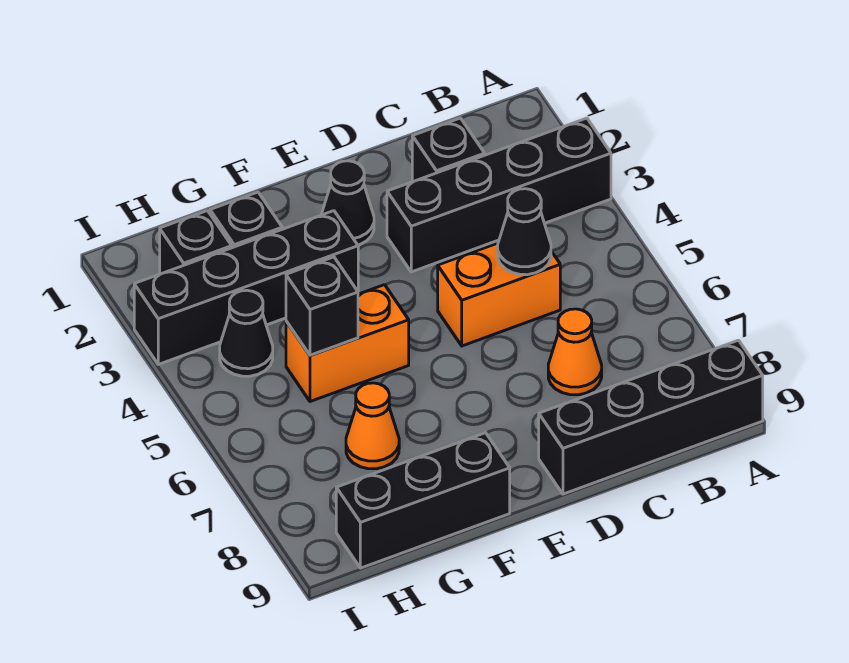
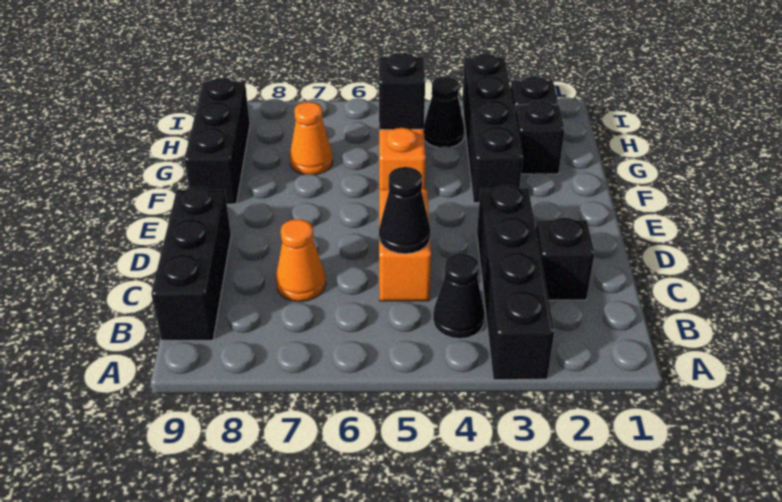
black brick A9:D9 level 1 -> black brick B9:D9 level 1
black cone E2 level 1 -> black cone B4 level 1

